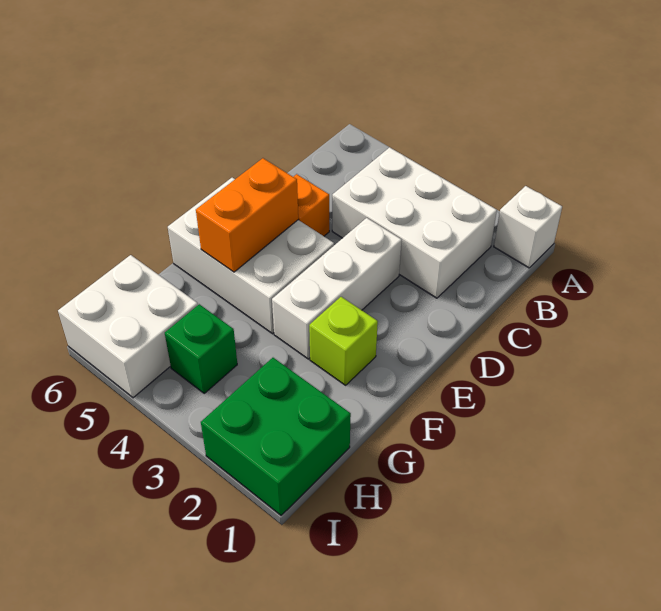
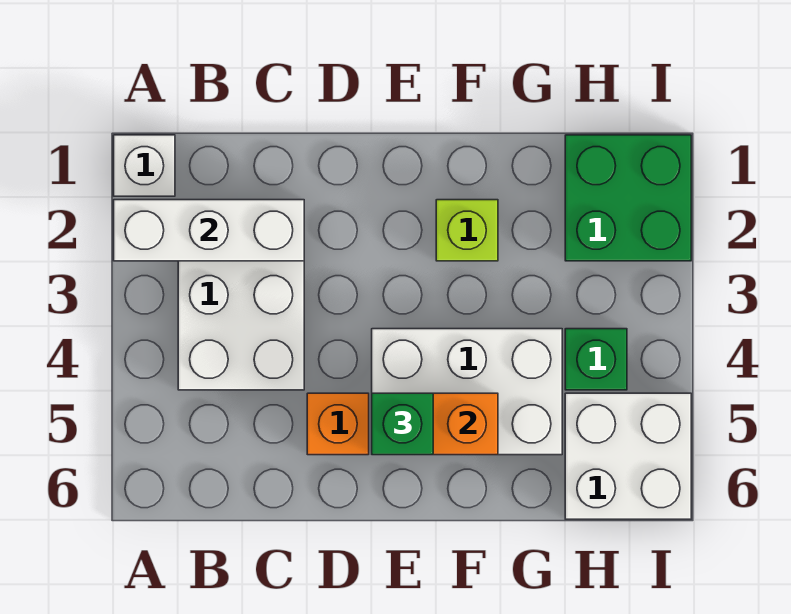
white brick D3:F3 level 1 -> white brick A2:C2 level 2
white brick E4:F6 level 1 -> white brick E4:G5 level 1
none -> green brick E5 level 3

